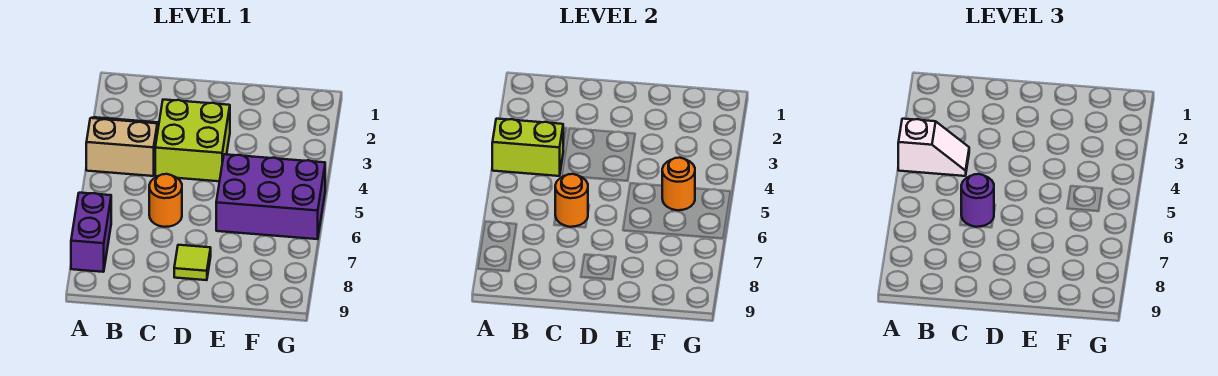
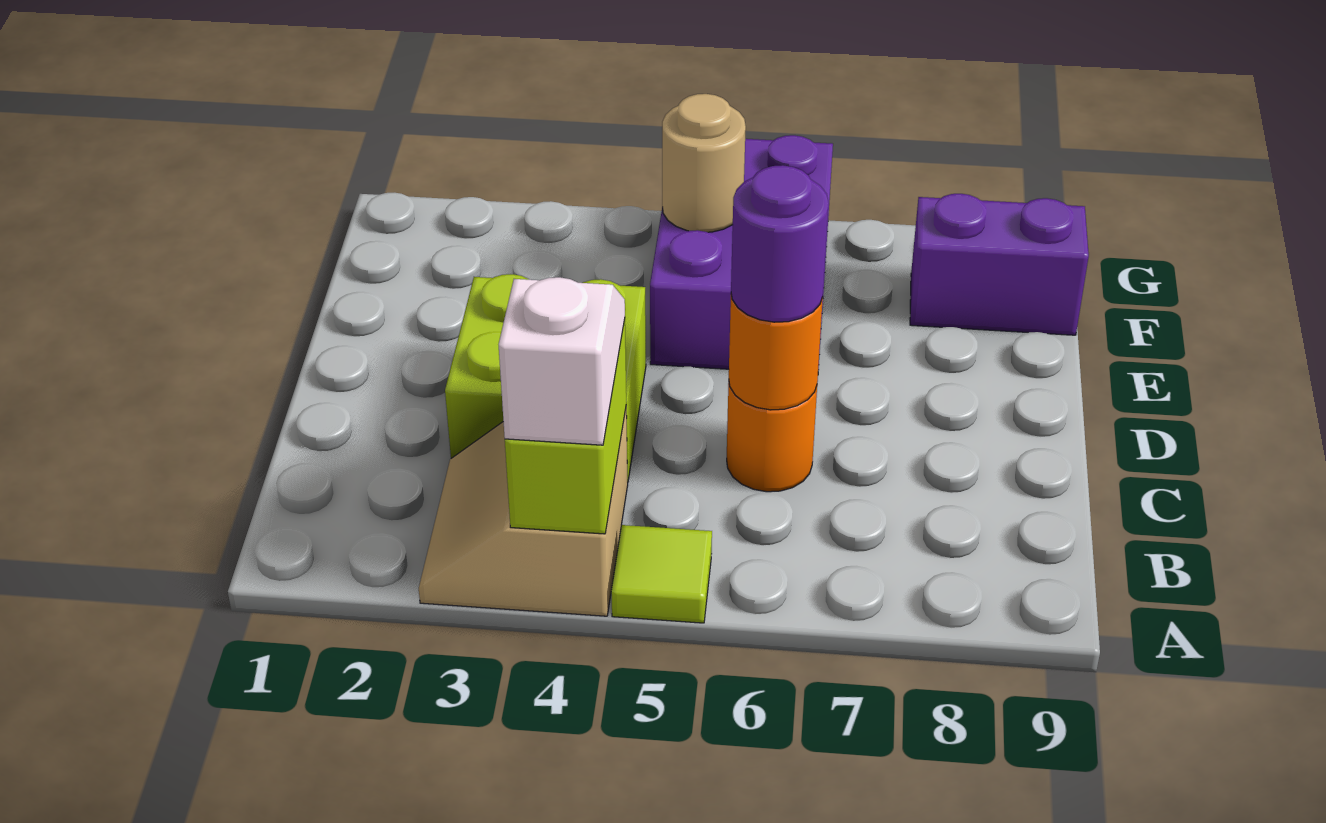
purple brick A7:A8 level 1 -> purple brick F8:F9 level 1
lime tile D8 level 1 -> lime tile A5 level 1
orange round brick F5 level 2 -> tan round brick F5 level 2

